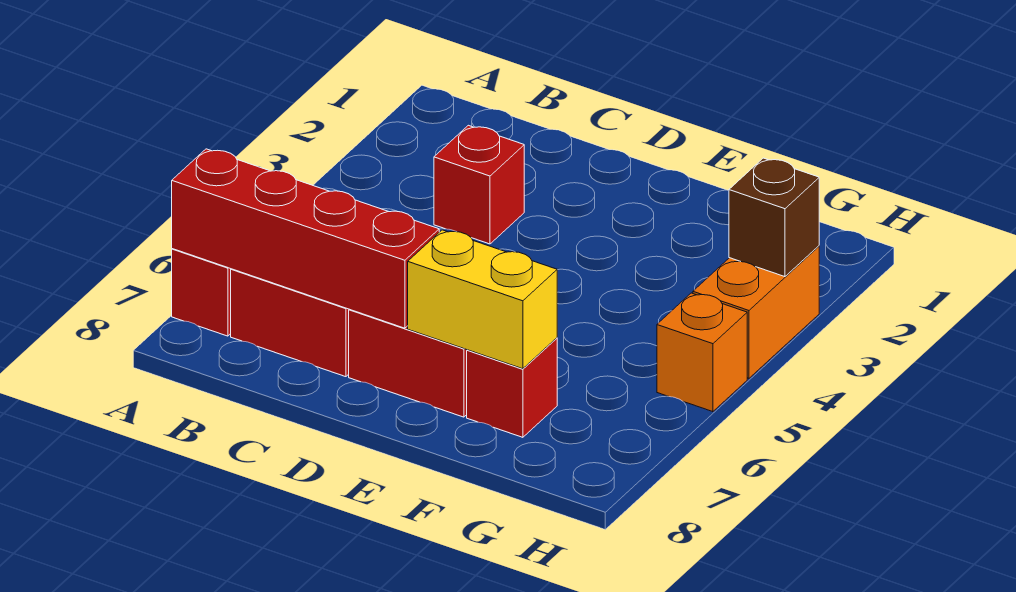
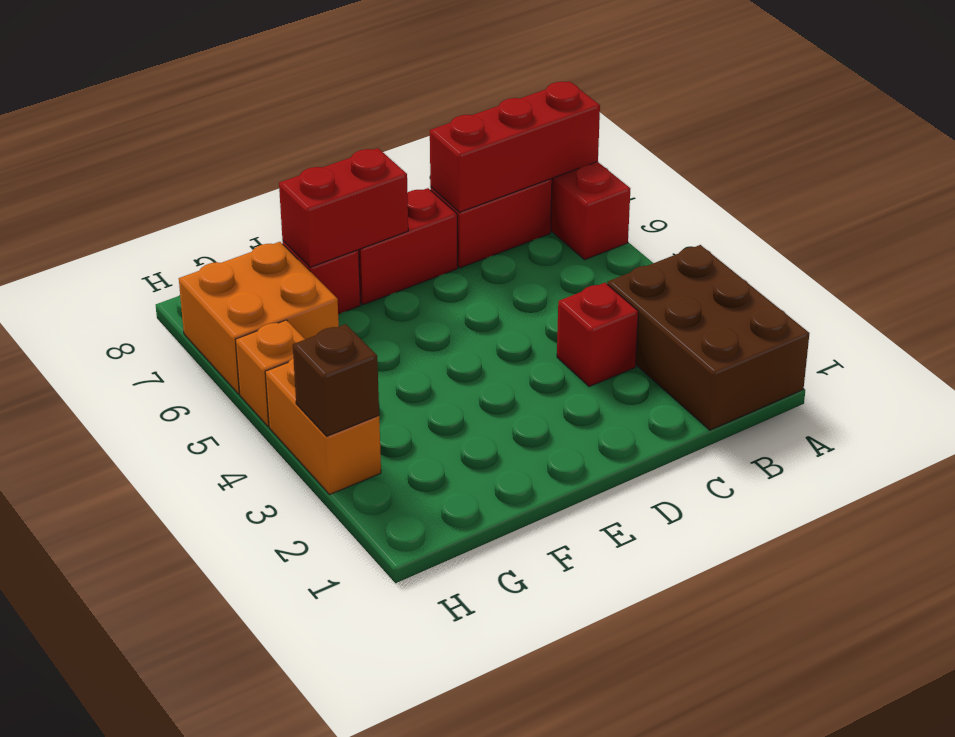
none -> brown brick A1:B3 level 1
red brick A7:D7 level 2 -> red brick A7:C7 level 2
yellow brick E7:F7 level 2 -> red brick E7:F7 level 2
none -> orange brick G6:H7 level 1

